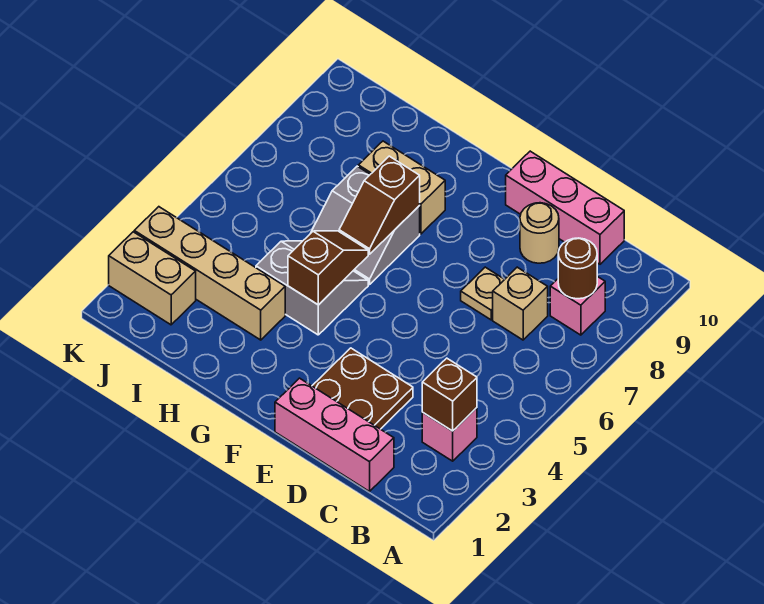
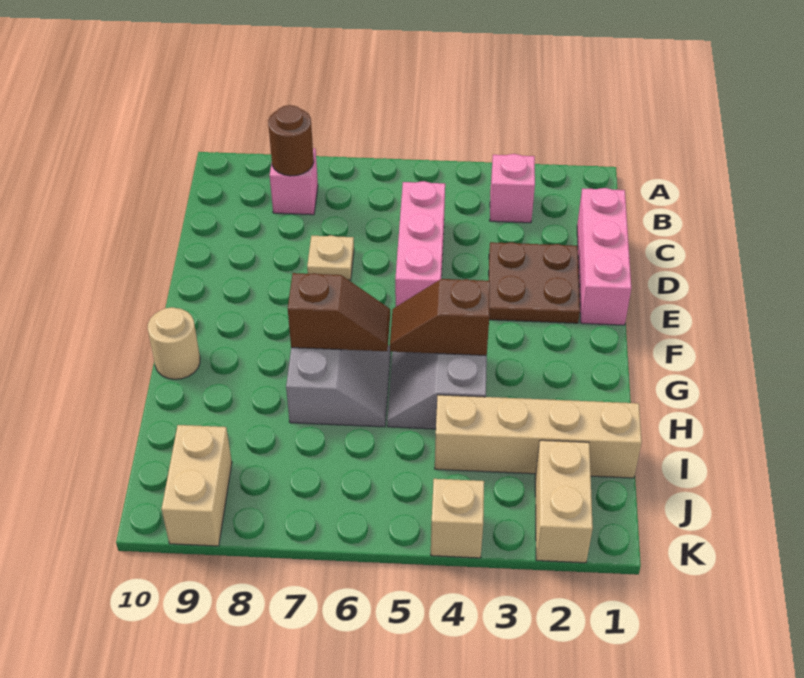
brown brick B3 level 2 -> none
tan brick C7 level 1 -> tan brick K4 level 1
pink brick C10:E10 level 1 -> pink brick C5:E5 level 1
tan round brick D9 level 1 -> tan round brick G10 level 1
tan brick G8:H8 level 1 -> tan brick J9:K9 level 1
tan brick H3:K3 level 1 -> tan brick I1:I4 level 1

